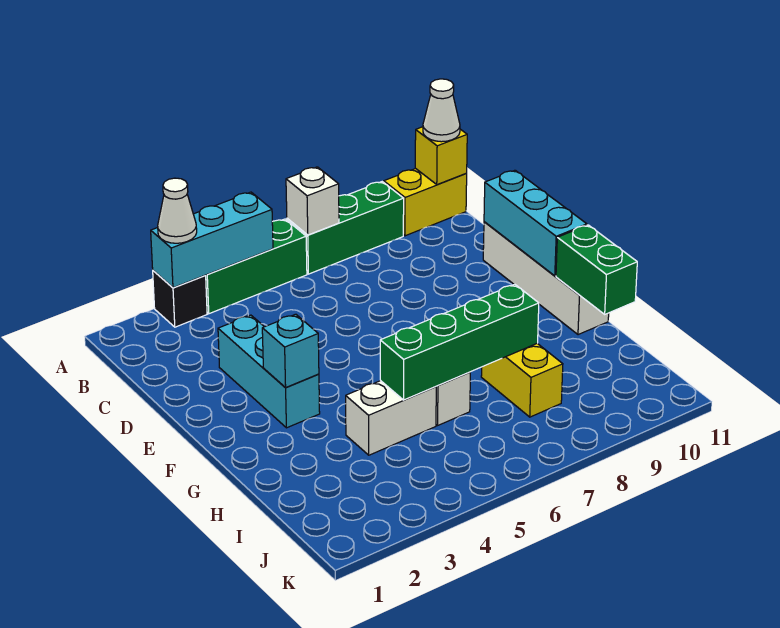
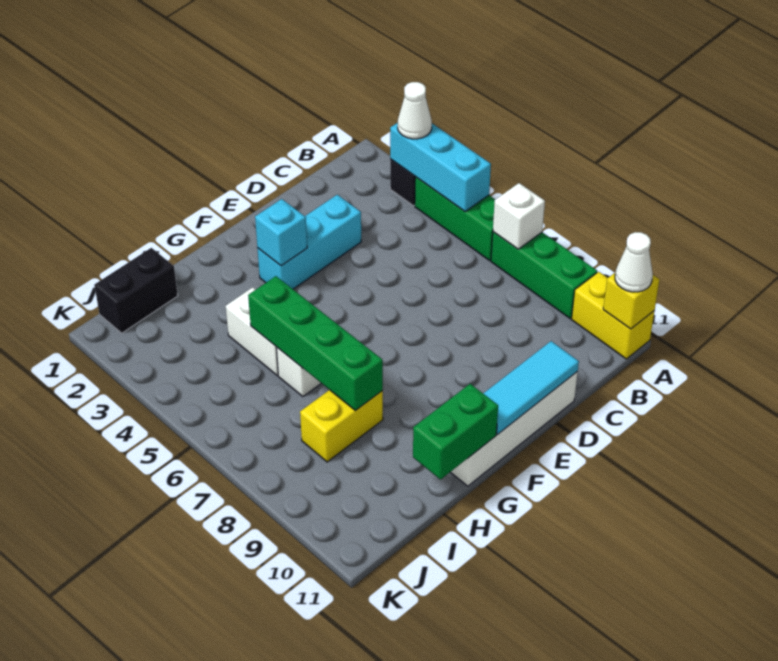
cyan brick D11:F11 level 2 -> cyan tile D11:F11 level 2
none -> black brick I1:J1 level 1

